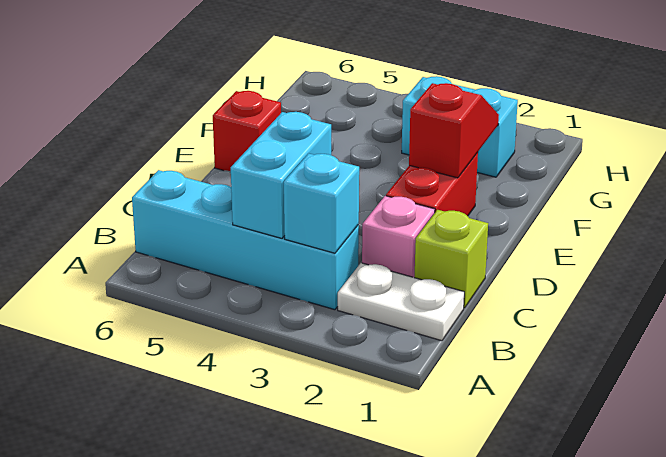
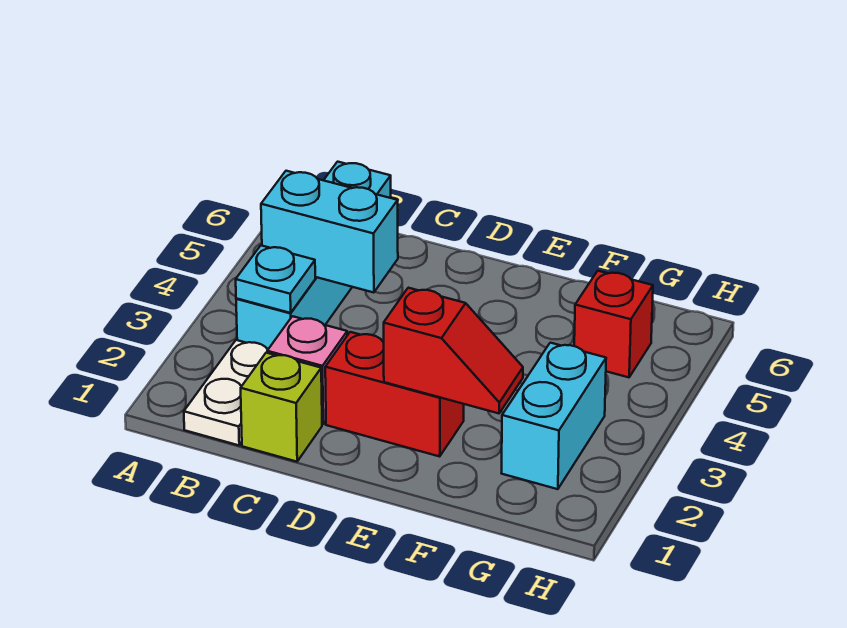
cyan brick B3 level 2 -> cyan plate B3 level 2
red brick E6 level 1 -> red brick G5 level 1

